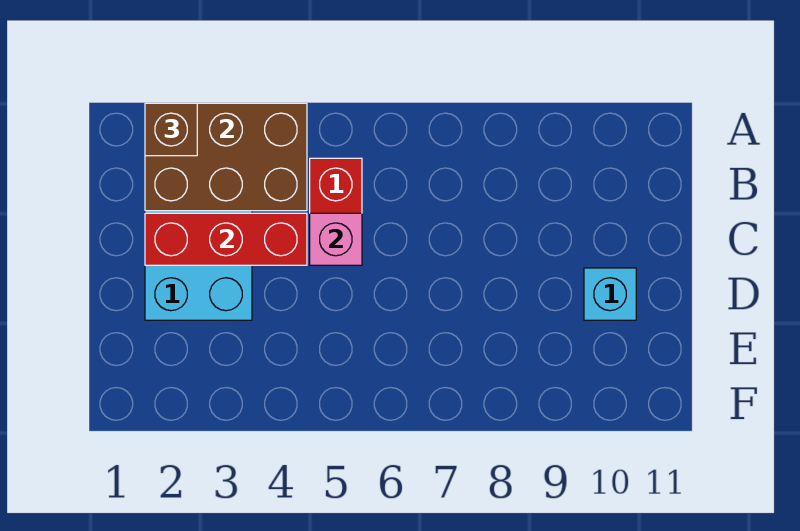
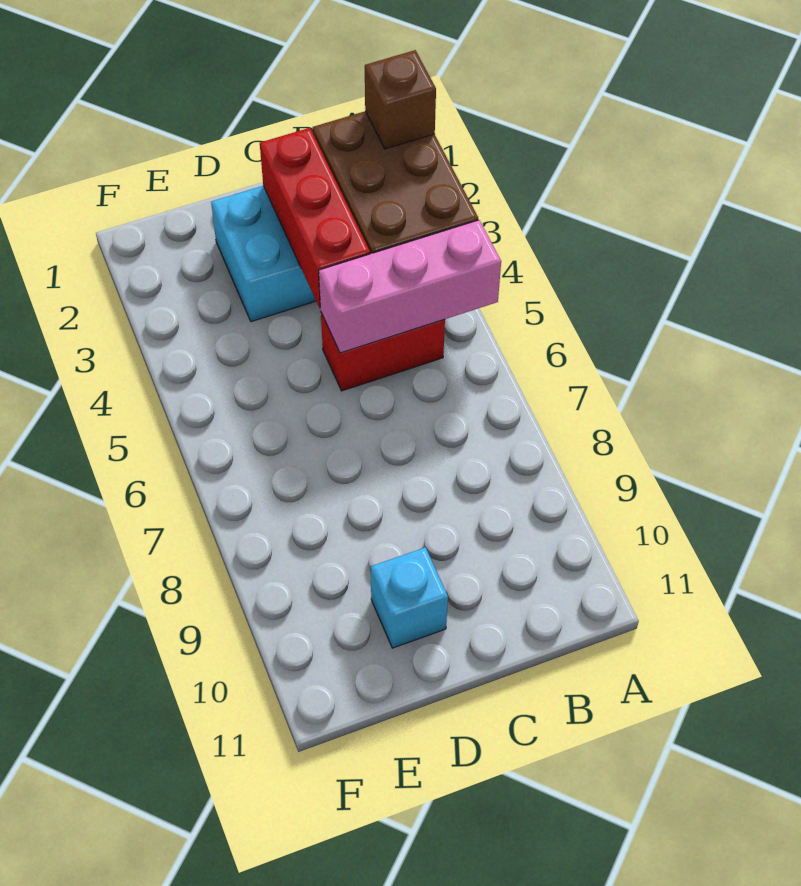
pink brick C5 level 2 -> pink brick A5:C5 level 2

